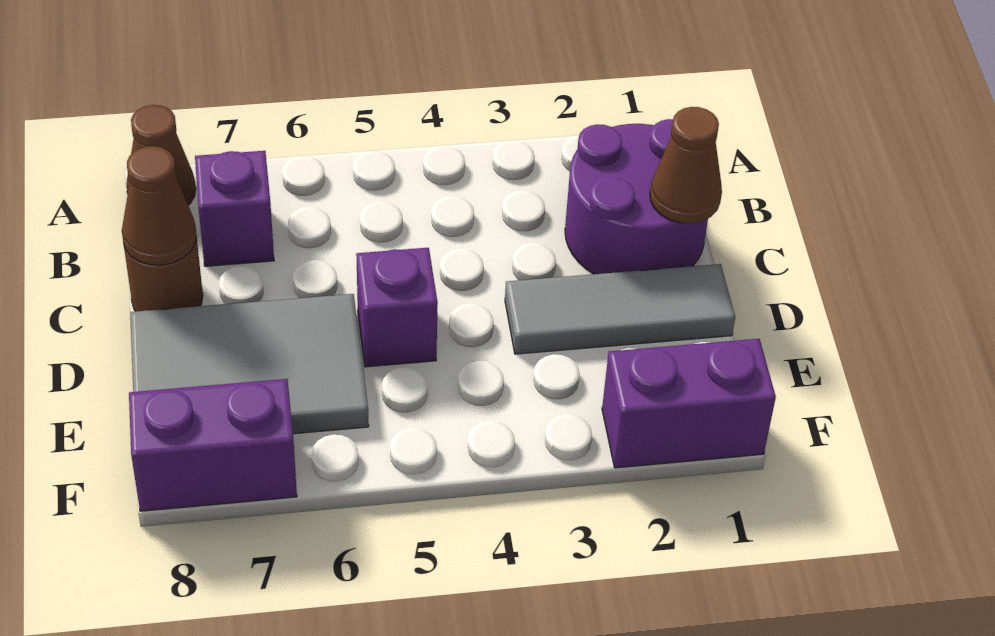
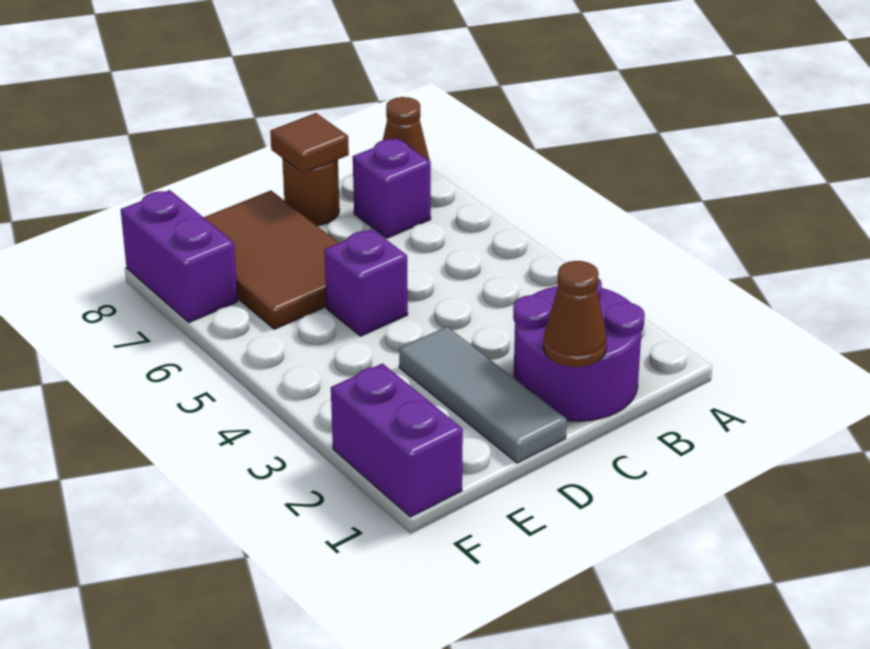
brown cone C8 level 2 -> brown tile C8 level 2
grey tile D6:E8 level 1 -> brown tile D6:E8 level 1

